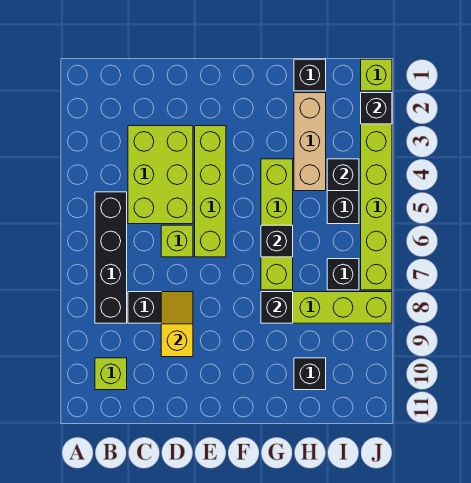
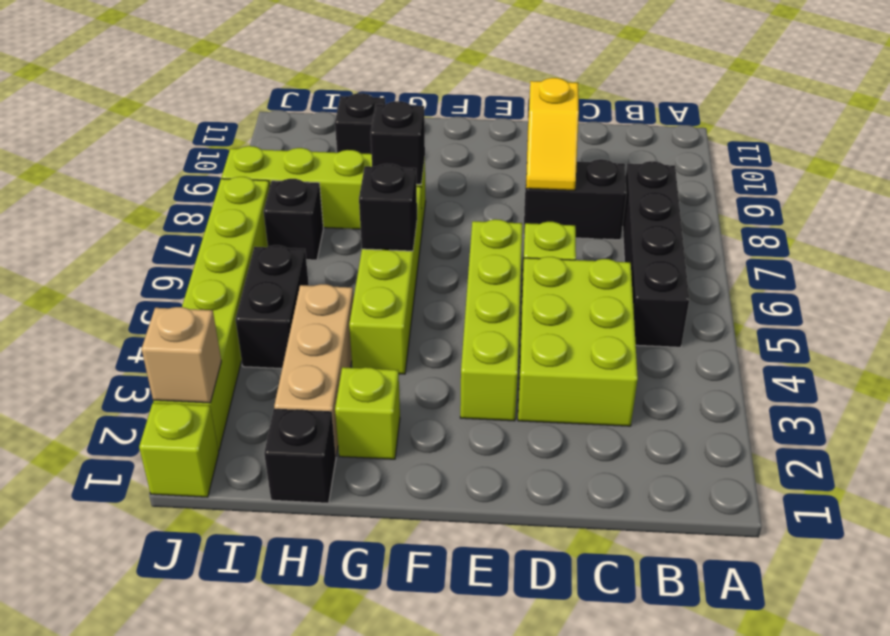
lime brick B10 level 1 -> lime brick G2 level 1
black brick I4 level 2 -> none
black brick J2 level 2 -> tan brick J2 level 2

